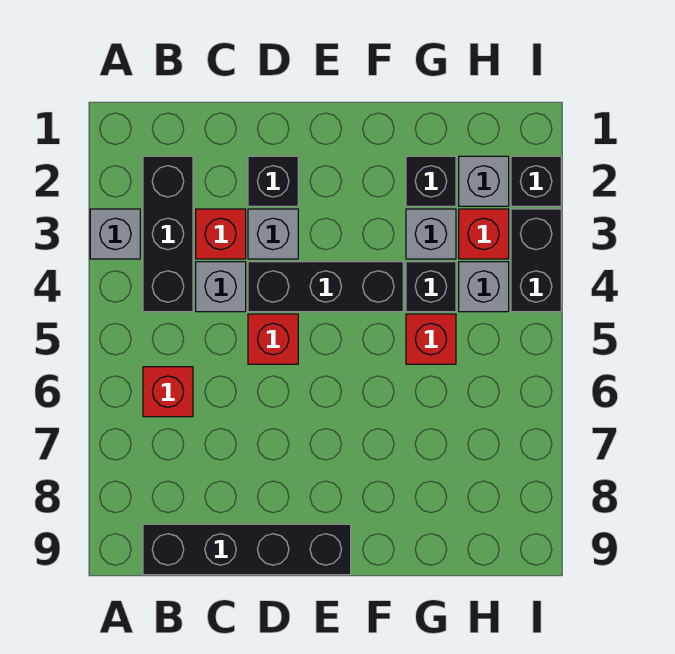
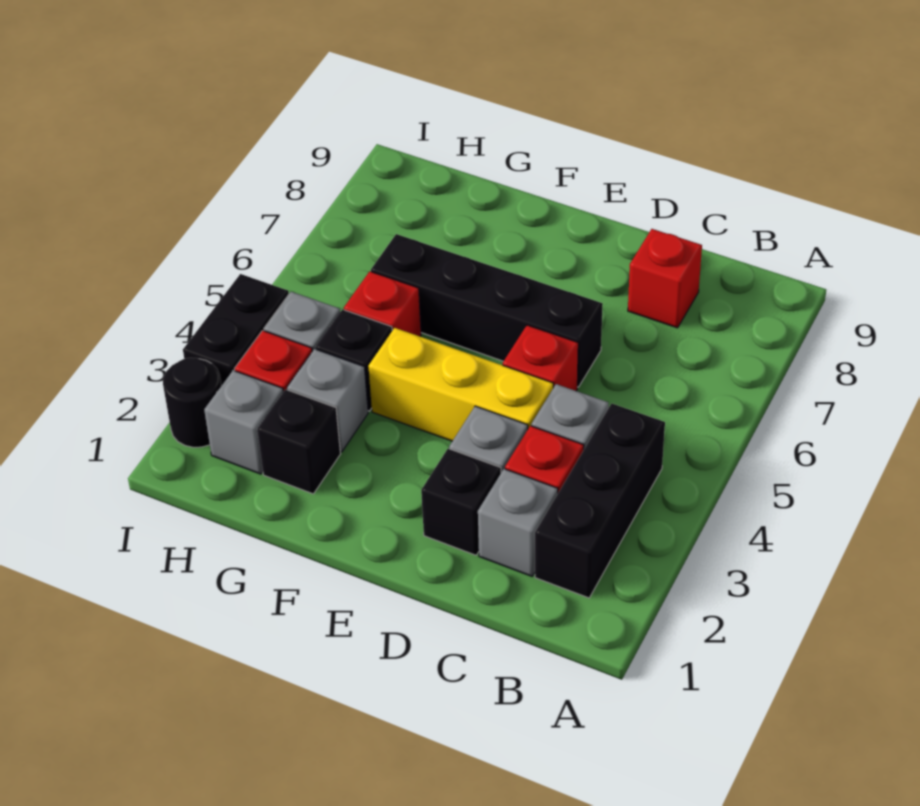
grey brick A3 level 1 -> grey brick C2 level 1
red brick B6 level 1 -> red brick C8 level 1
black brick B9:E9 level 1 -> black brick D6:G6 level 1
black brick D4:F4 level 1 -> yellow brick D4:F4 level 1
black brick I2 level 1 -> black round brick I2 level 1

